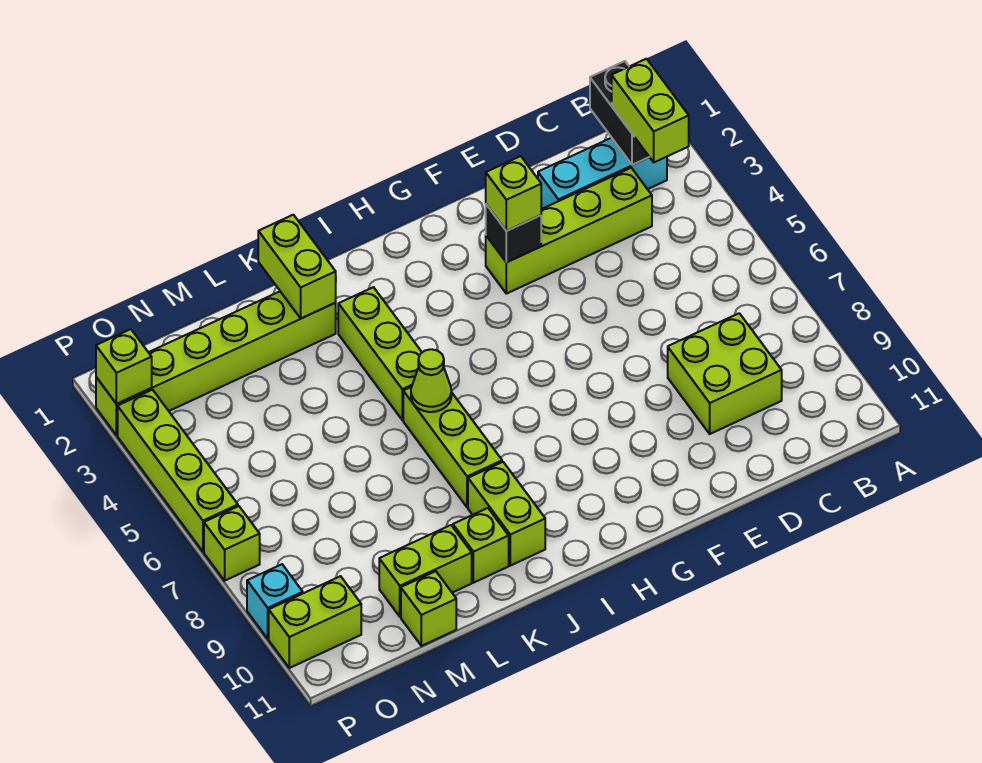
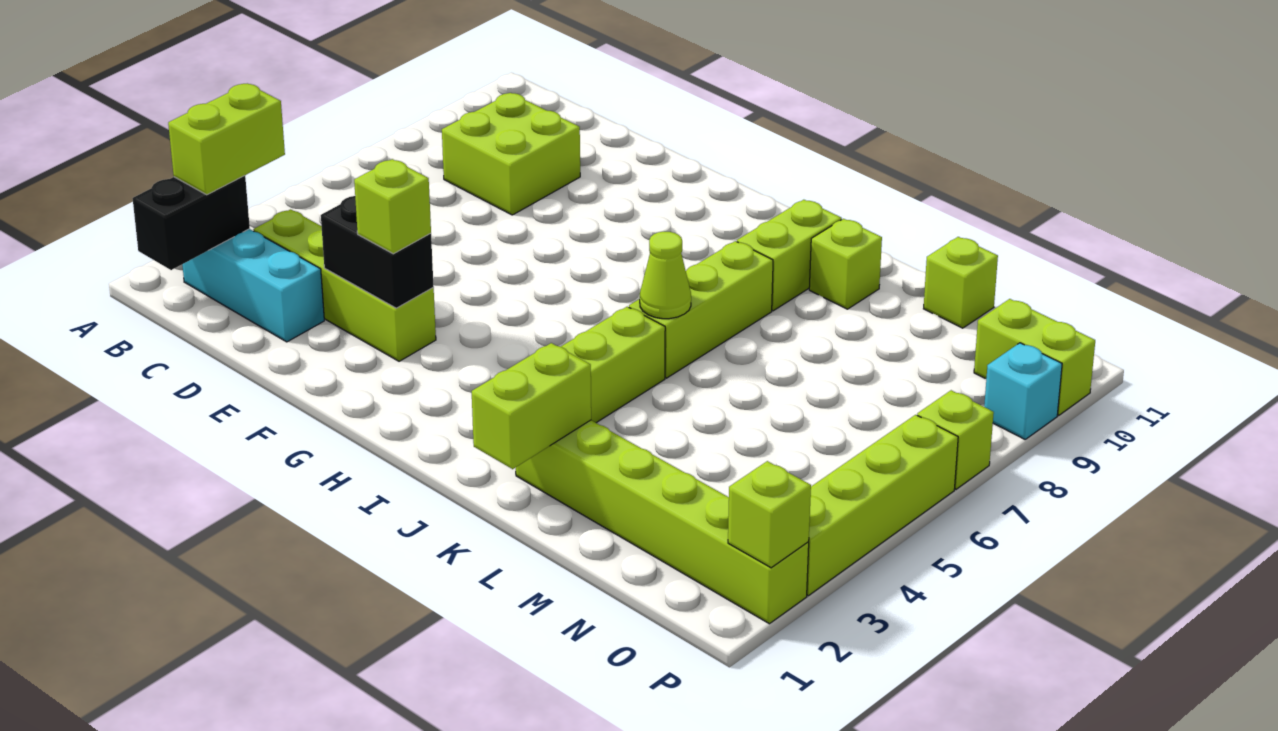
black brick F3 level 2 -> black brick E3:F3 level 2
lime brick L10:M10 level 1 -> none

